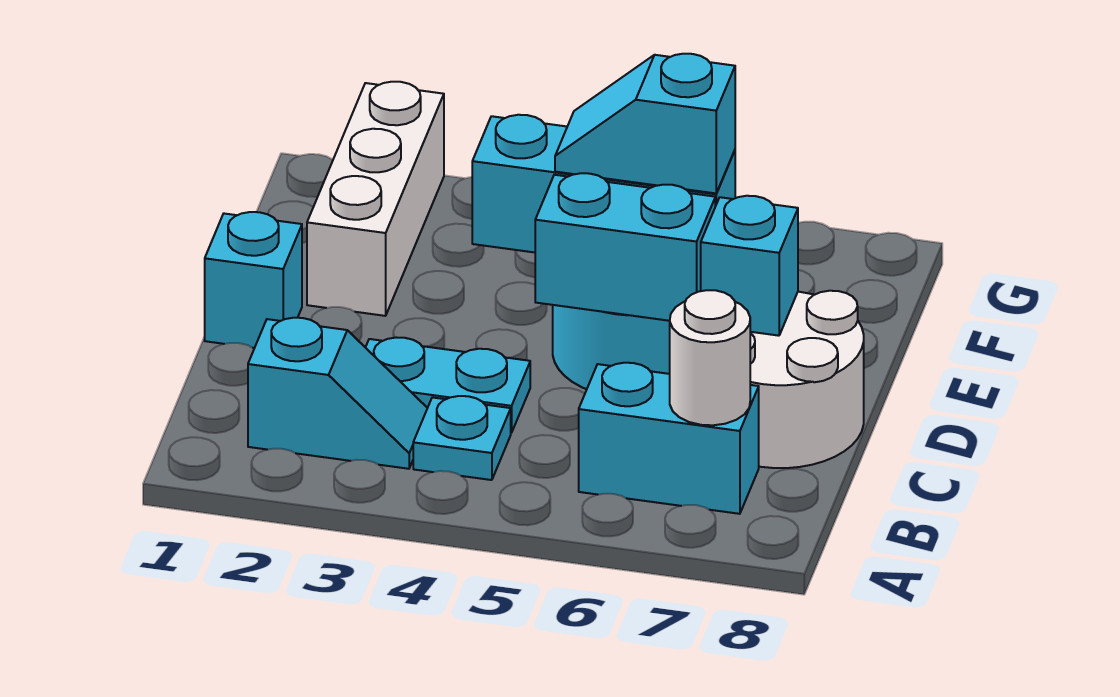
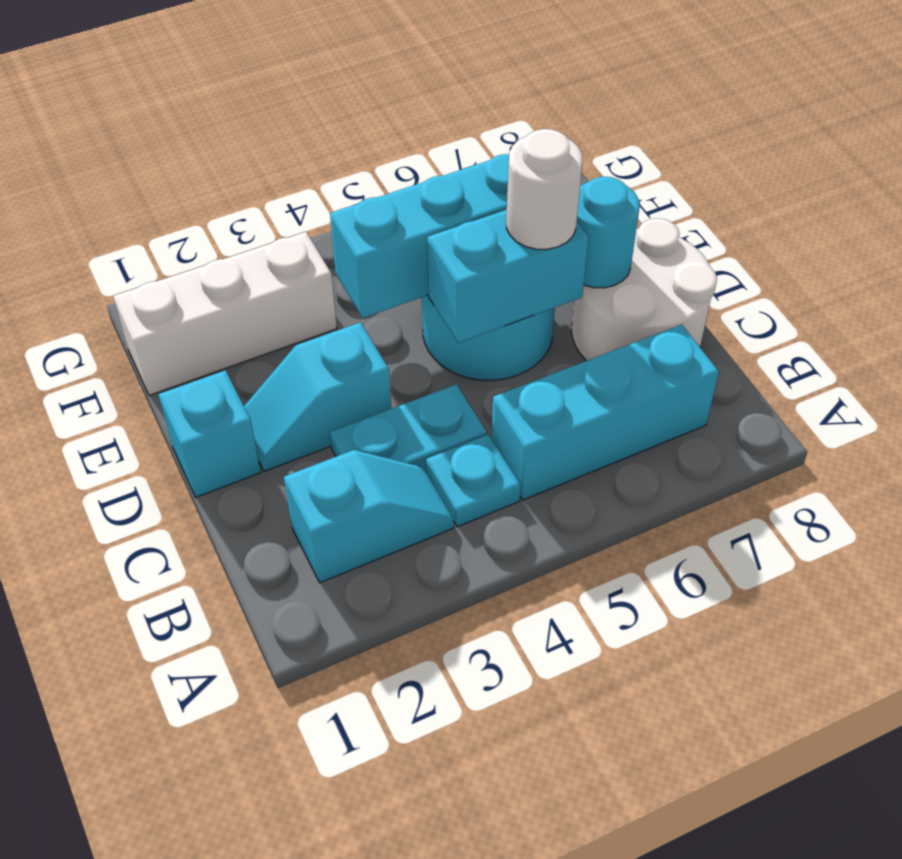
cyan brick B6:B7 level 1 -> cyan brick B5:B7 level 1
white round brick B7 level 2 -> white round brick D6 level 3
cyan brick D7 level 2 -> cyan round brick D7 level 2
white brick E2:G2 level 1 -> white brick F1:F3 level 1
cyan slope E5:E6 level 3 top 6 -> cyan slope D2:D3 level 1 top 3

